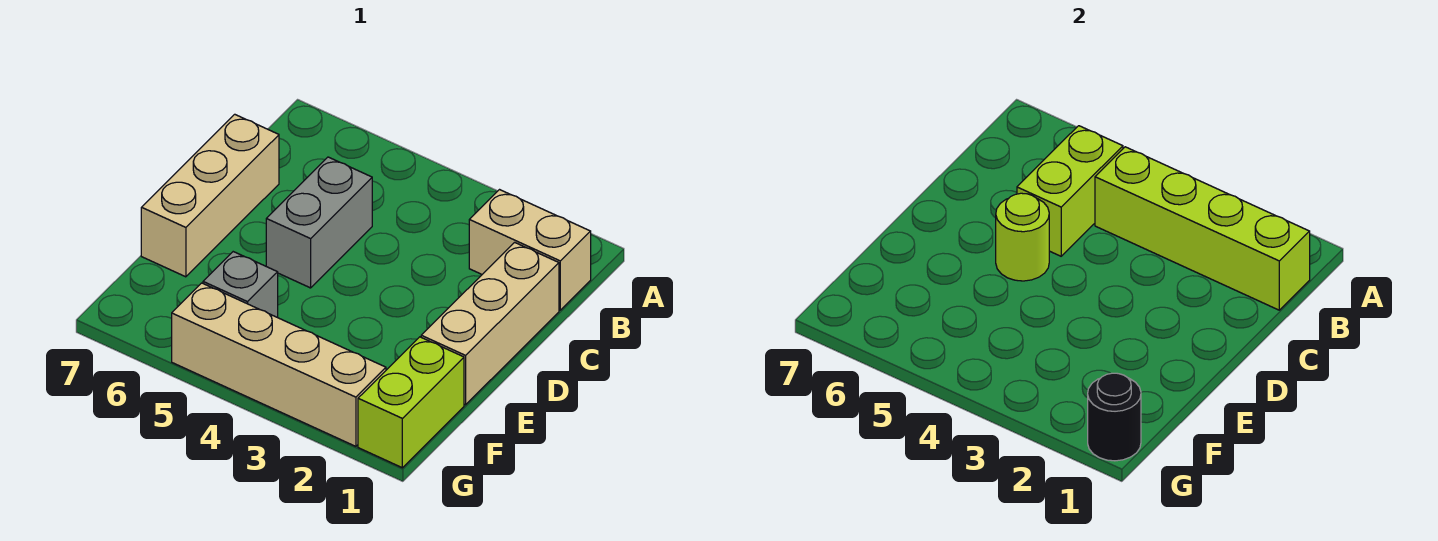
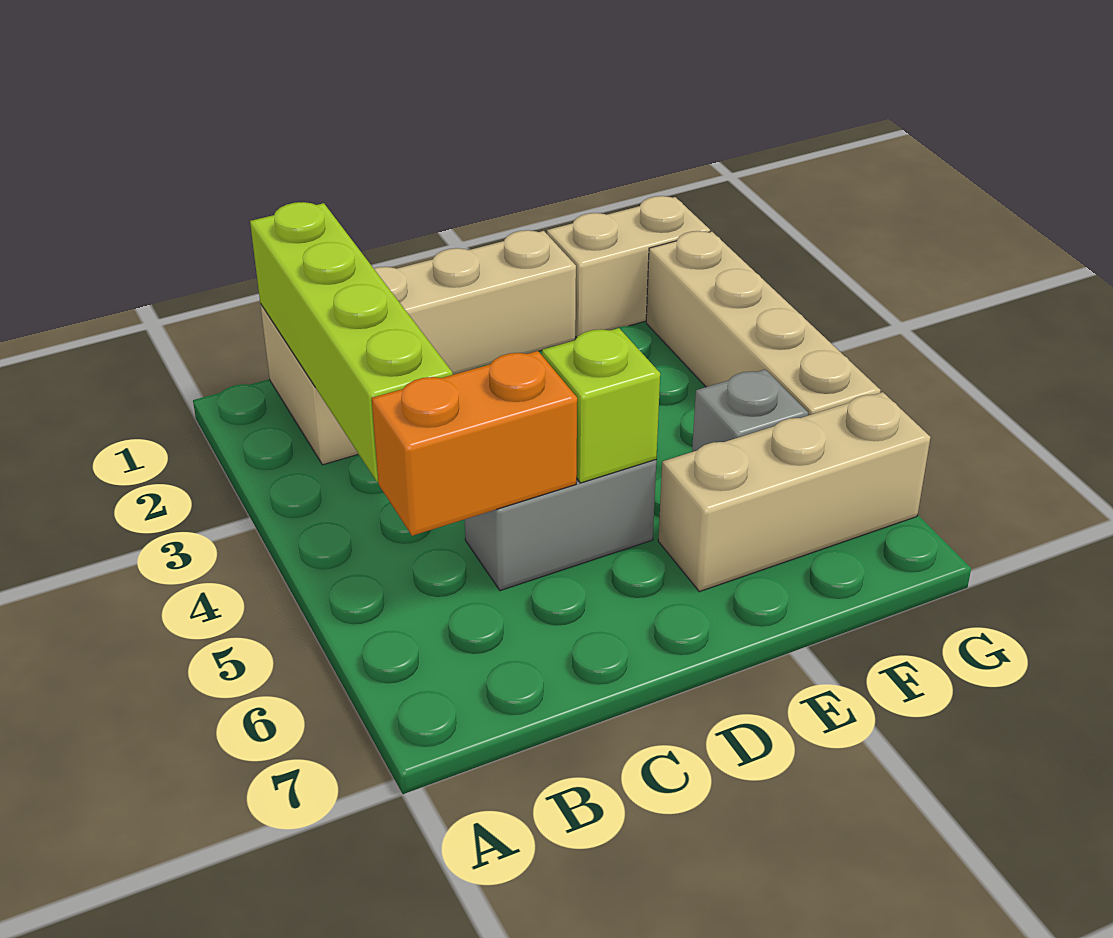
lime brick B5:C5 level 2 -> orange brick B5:C5 level 2
tan brick C7:E7 level 1 -> tan brick E6:G6 level 1
lime round brick D5 level 2 -> lime brick D5 level 2
lime brick F1:G1 level 1 -> tan brick F1:G1 level 1
black round brick G1 level 2 -> none

